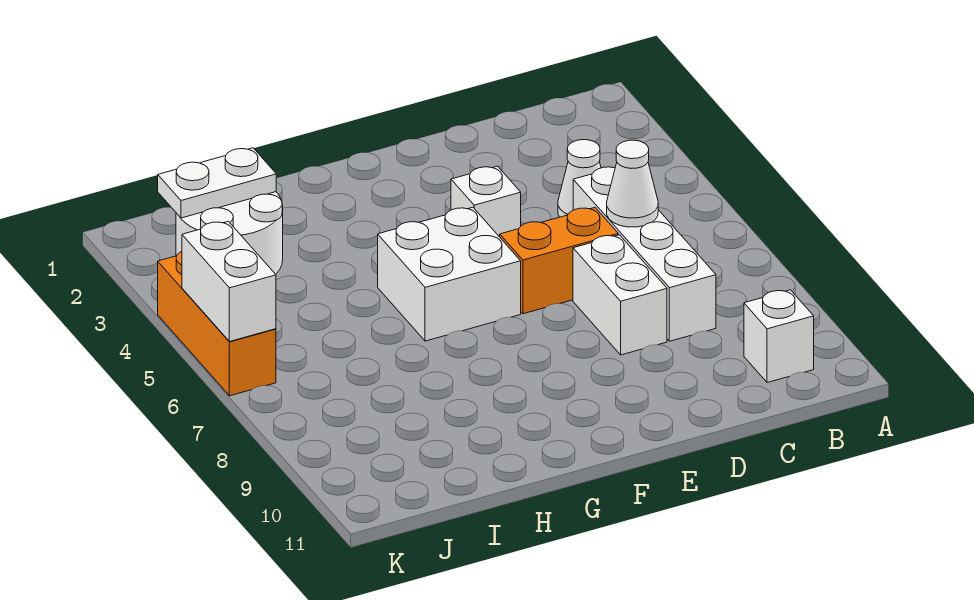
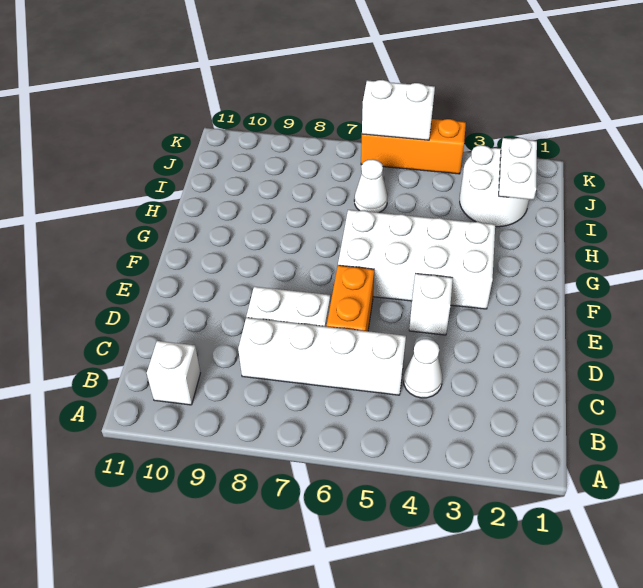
white cone C6 level 2 -> white cone I6 level 1
white brick F5:G6 level 1 -> white brick F3:G6 level 1

